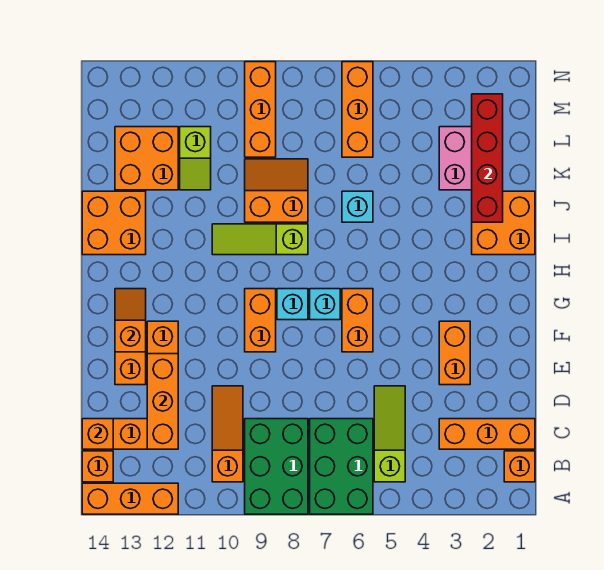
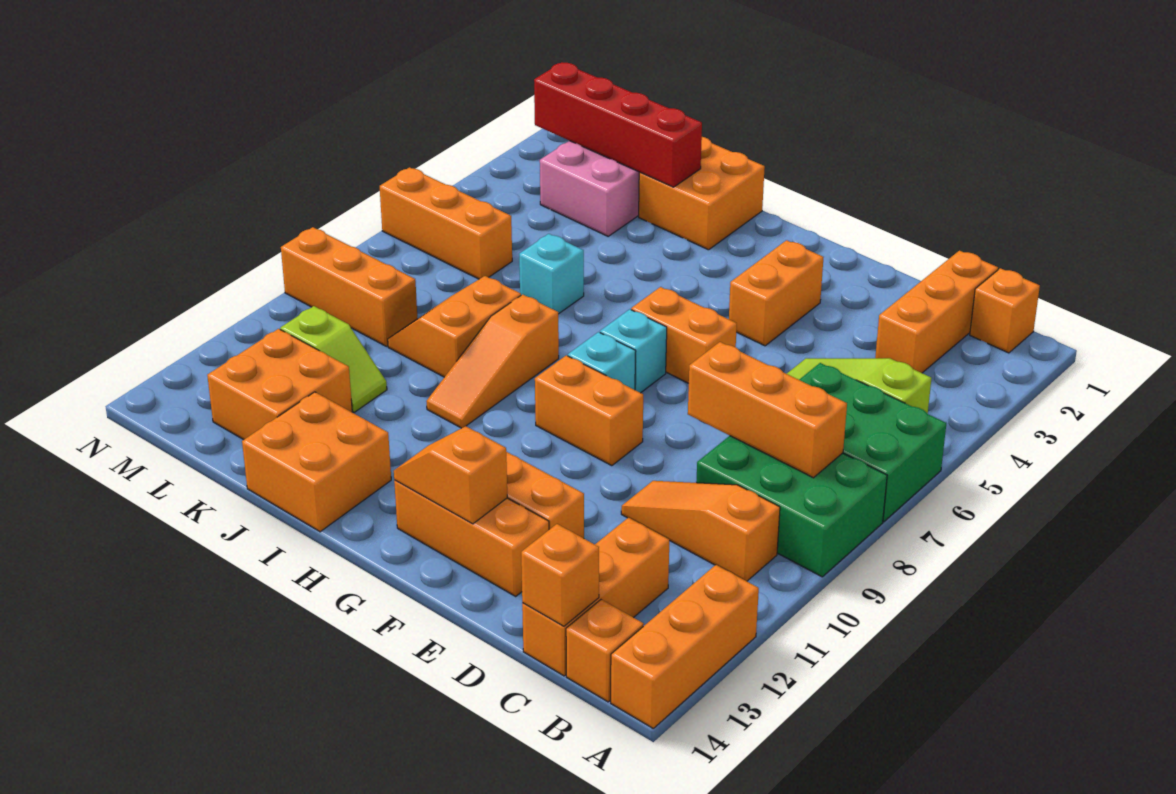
orange brick C12:E12 level 2 -> orange brick B8:D8 level 2
orange brick E3:F3 level 1 -> orange brick F3:F4 level 1
lime slope I8:I10 level 1 top 8 -> orange slope I8:I10 level 1 top 8

